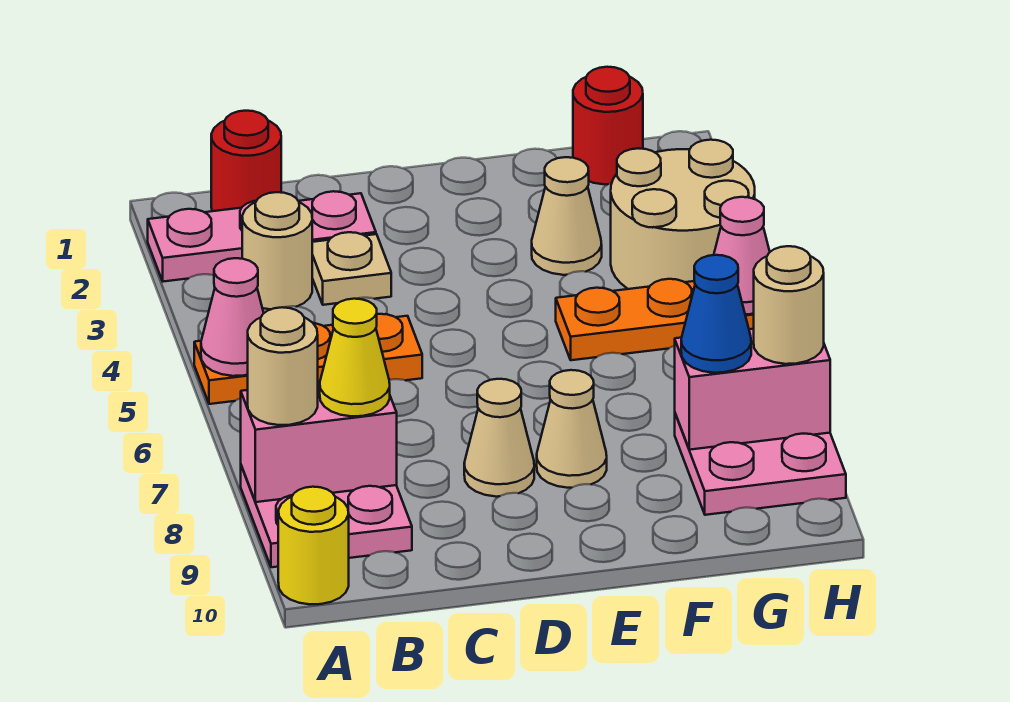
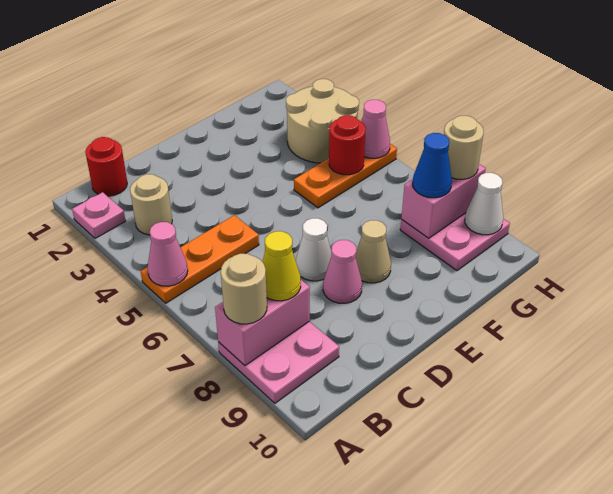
pink plate A2:C2 level 1 -> pink plate A2 level 1
yellow round brick A10 level 1 -> none
tan plate C3 level 1 -> none
none -> white cone D7 level 1
tan cone D8 level 1 -> pink cone D8 level 1
tan cone F3 level 1 -> none
red round brick G1 level 1 -> red round brick G5 level 2
none -> white cone H9 level 2

